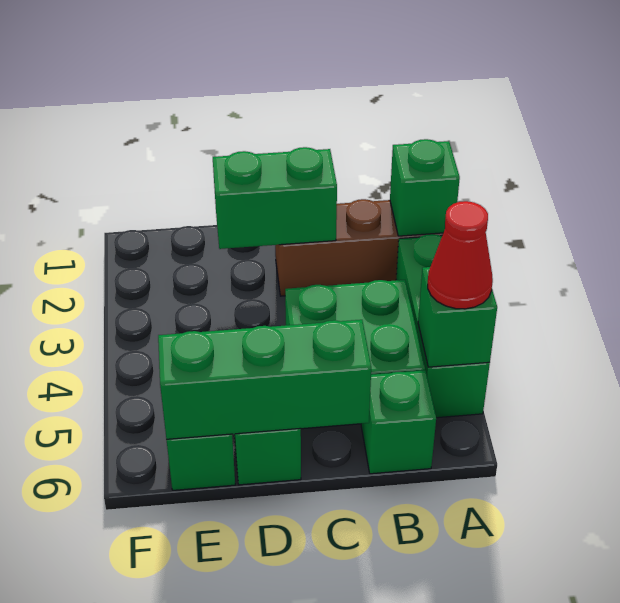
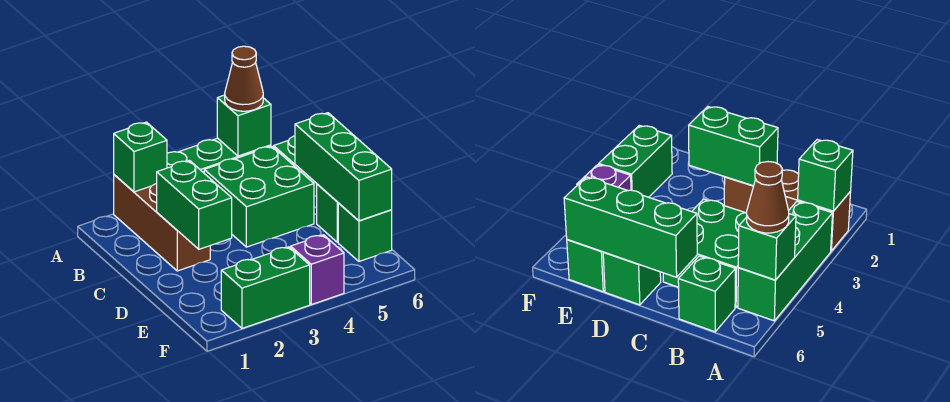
red cone A5 level 3 -> brown cone A5 level 3
none -> green brick F2:F3 level 1
none -> purple brick F4 level 1

